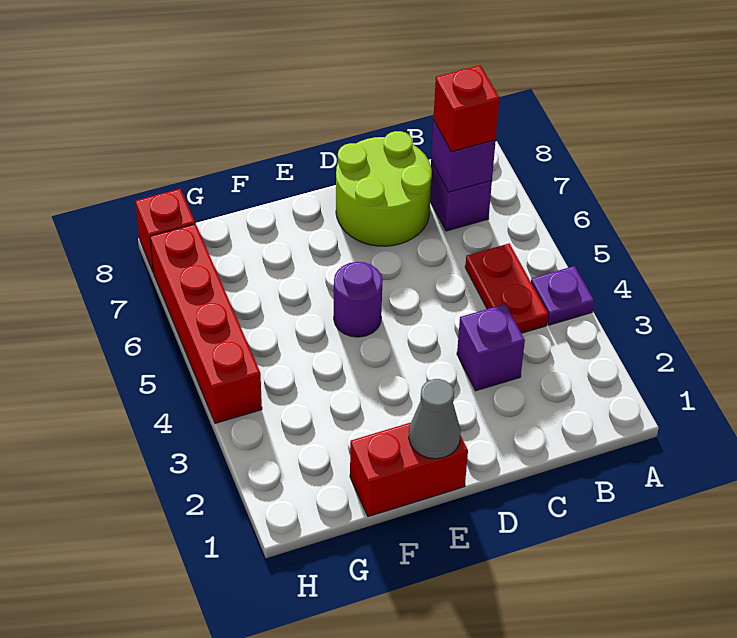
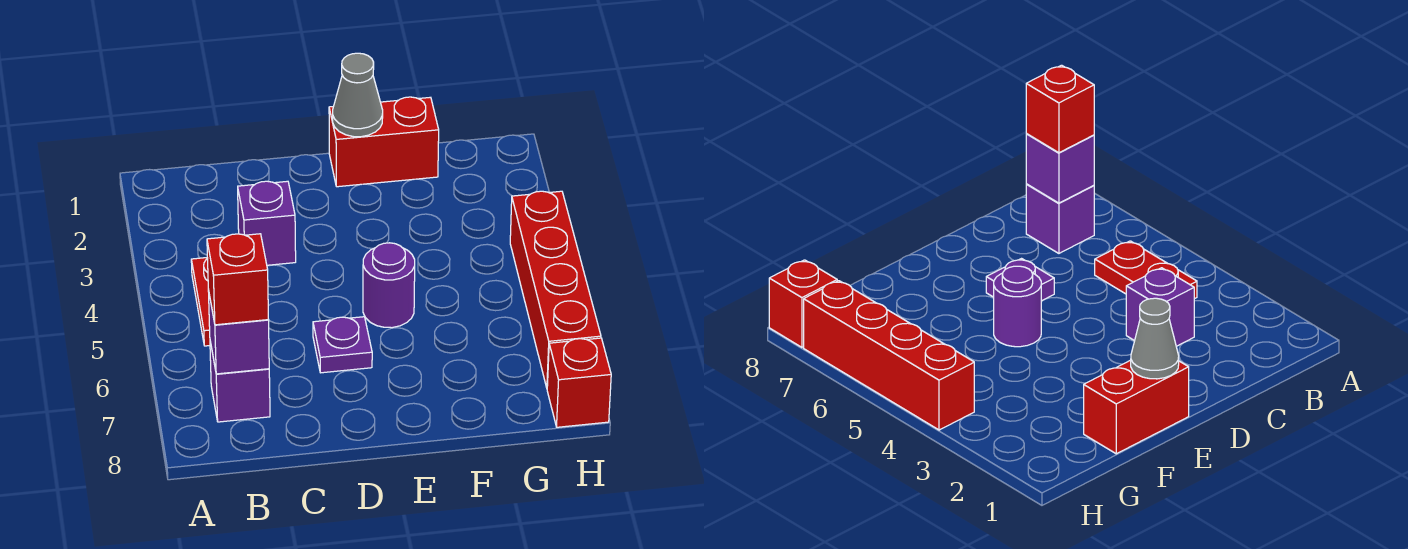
purple plate A4 level 1 -> purple plate D6 level 1
lime round brick C7:D8 level 1 -> none

